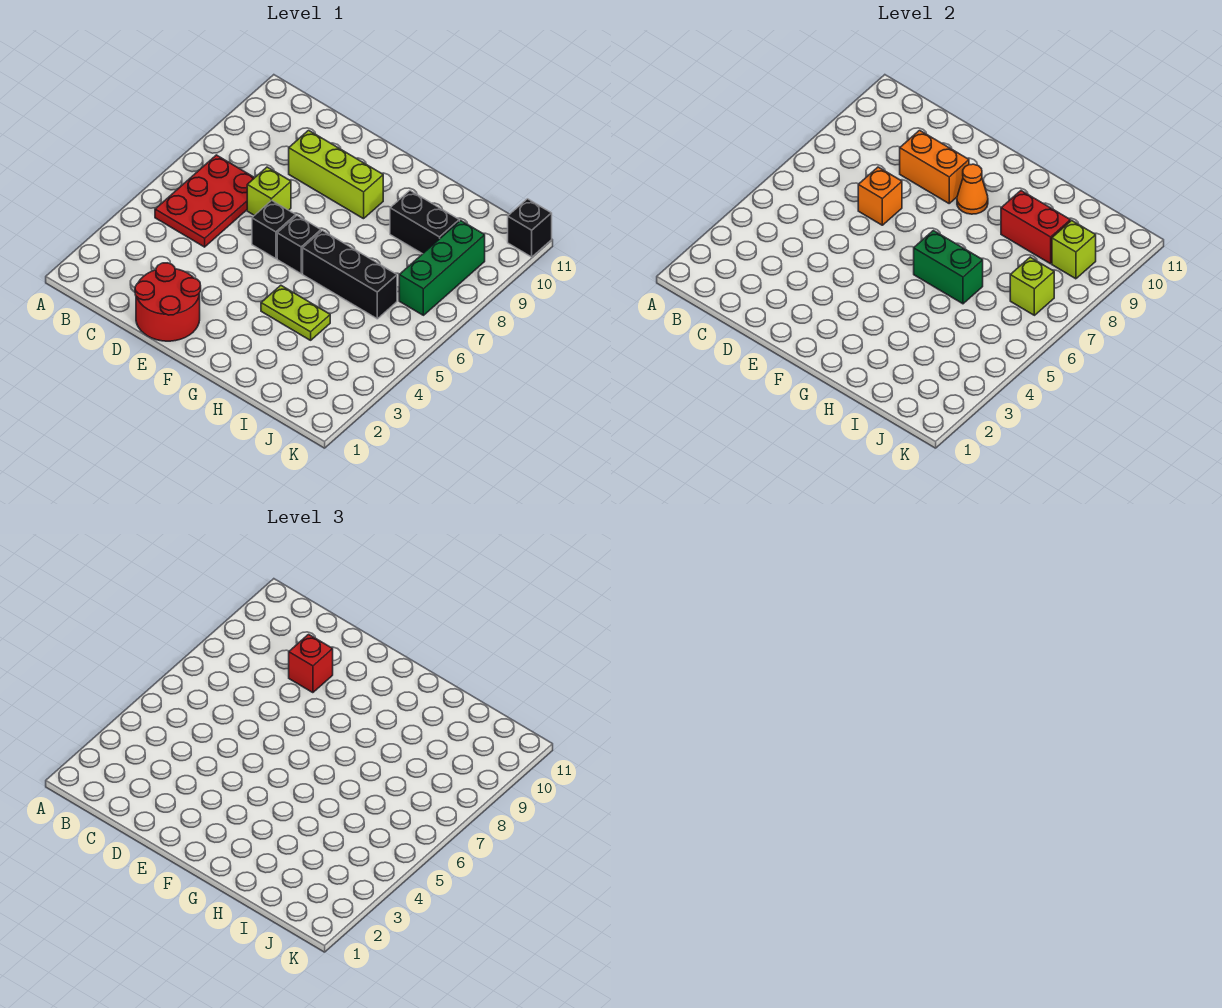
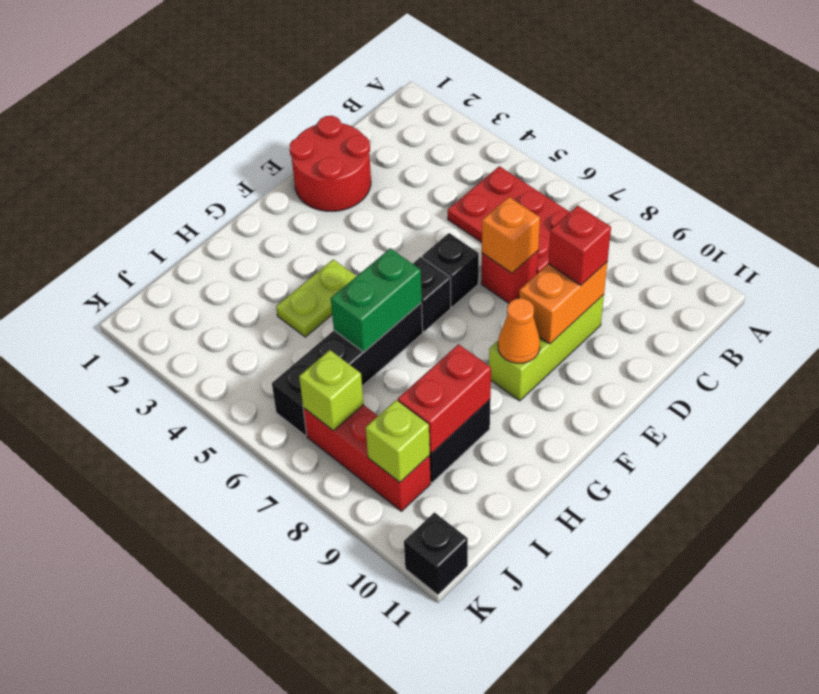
lime brick D7 level 1 -> red brick D7 level 1
black brick G6:I6 level 1 -> black brick G6:J6 level 1
green brick J7:J9 level 1 -> red brick J7:J9 level 1

